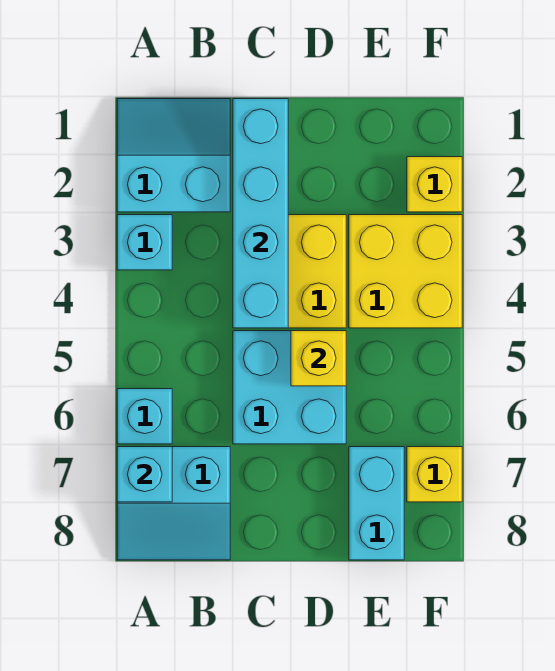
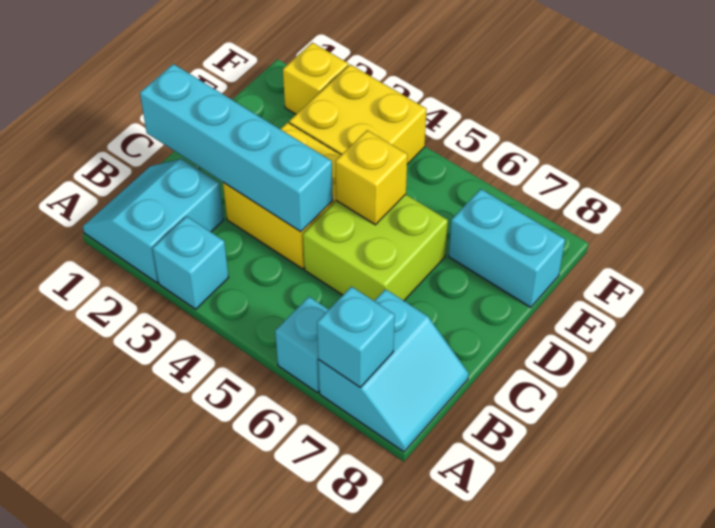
cyan brick C5:D6 level 1 -> lime brick C5:D6 level 1
yellow brick F7 level 1 -> none

